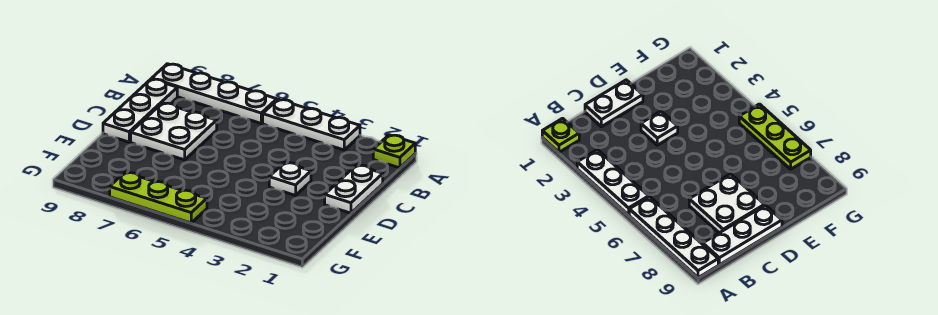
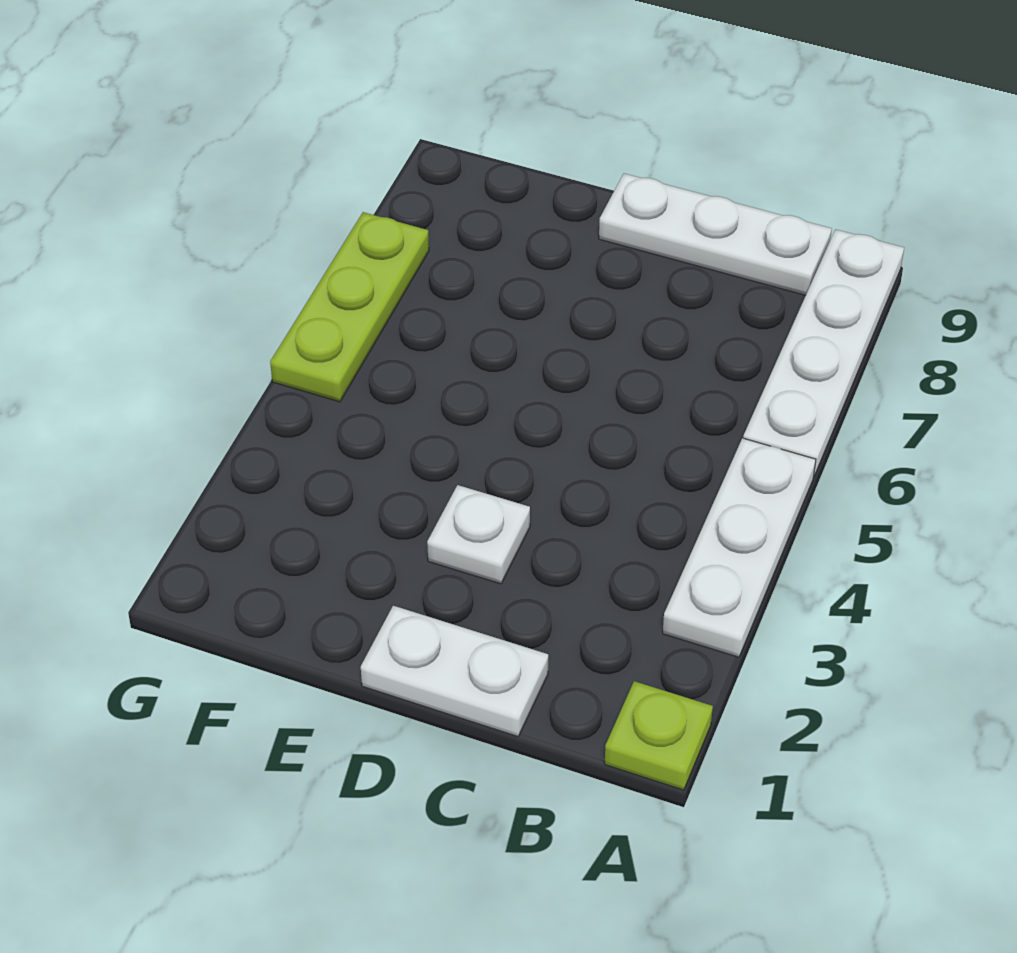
white plate C7:D8 level 1 -> none

